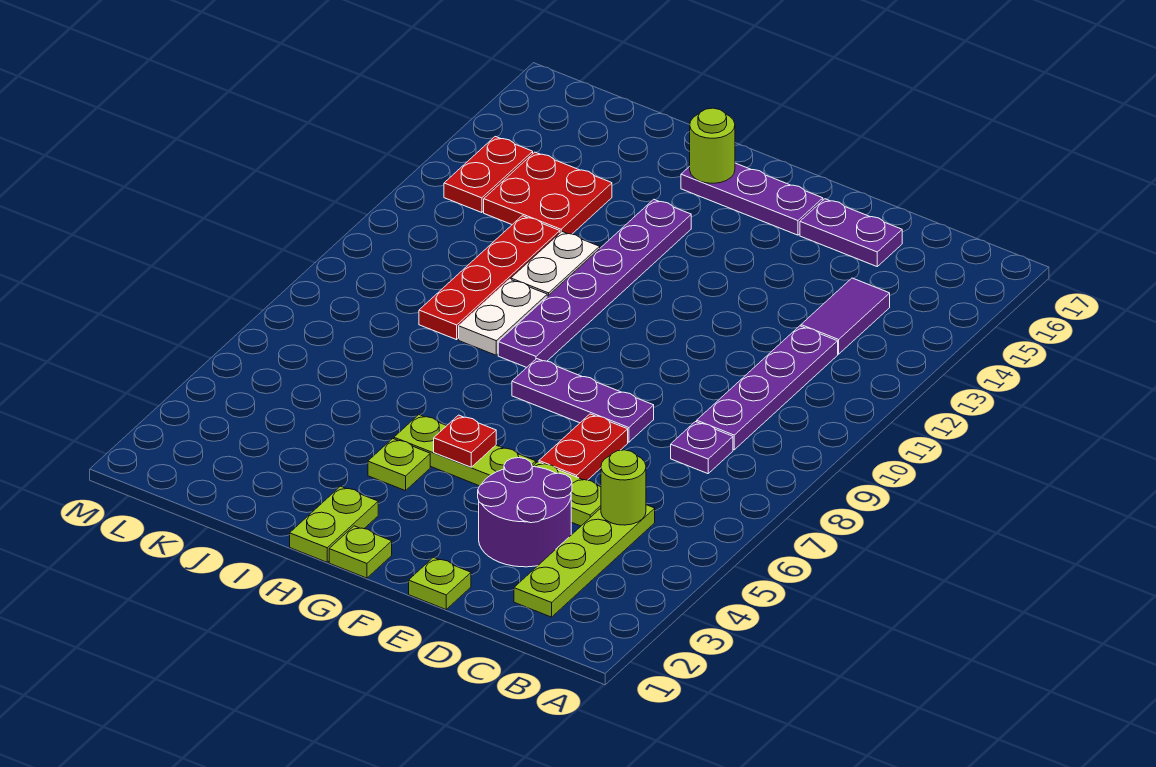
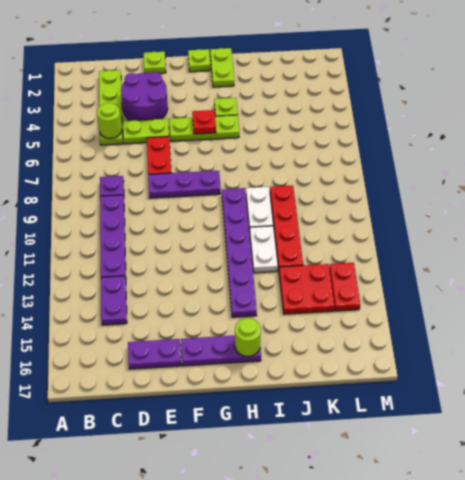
purple tile C13:C14 level 1 -> purple plate C13:C14 level 1

